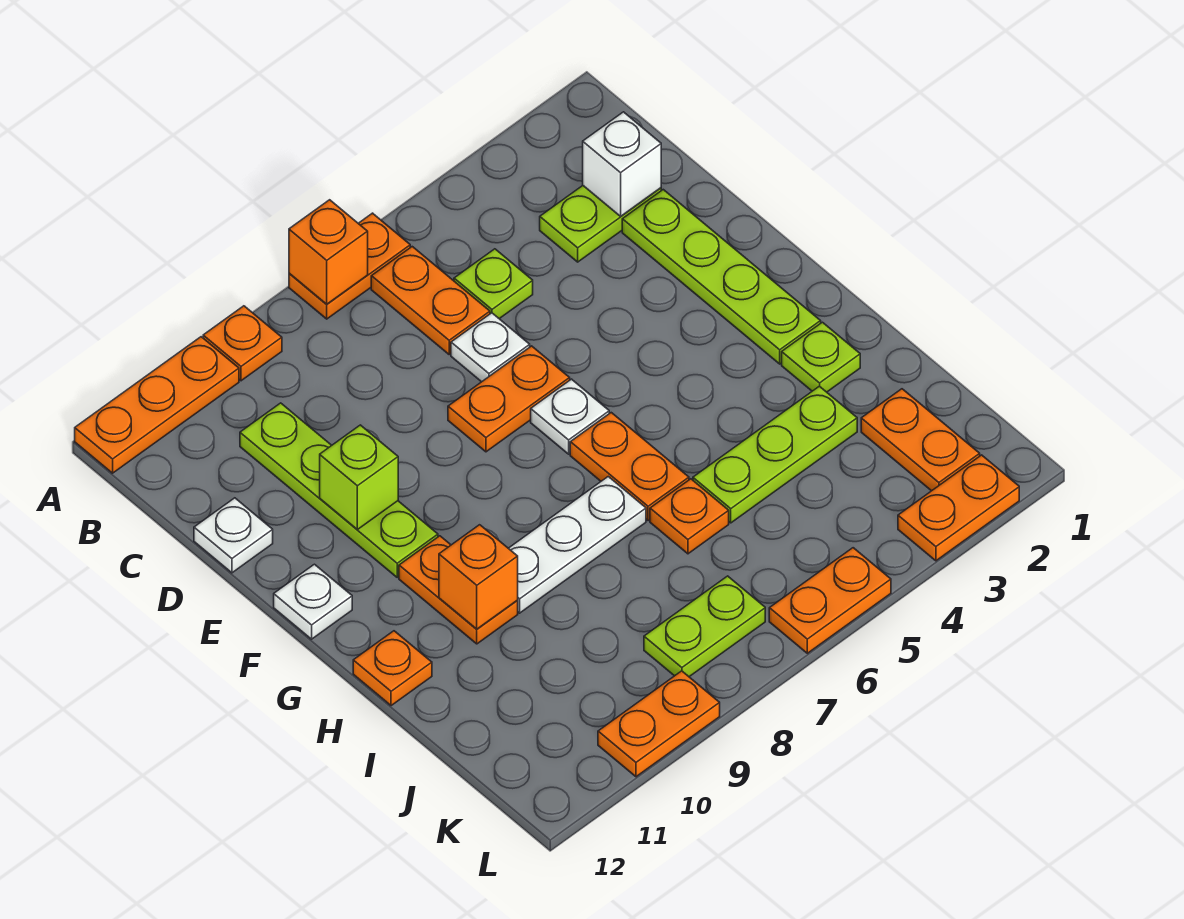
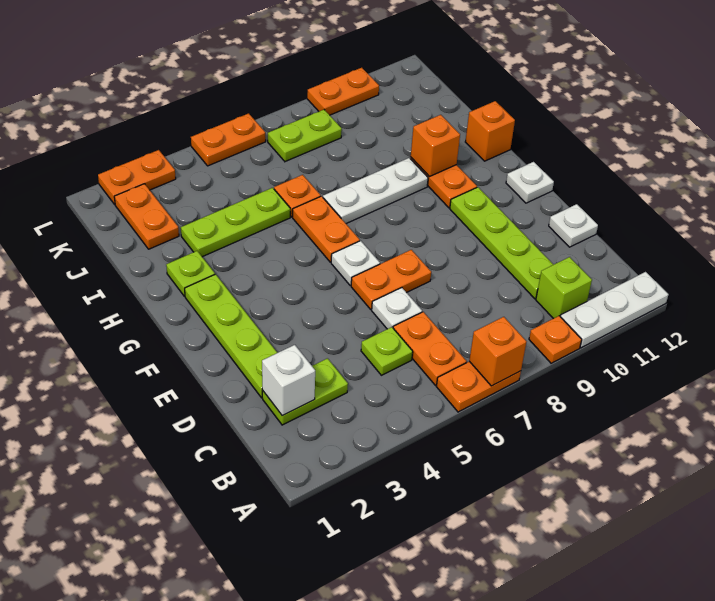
orange plate A10:A12 level 1 -> white plate A10:A12 level 1
lime brick E10 level 2 -> lime brick B10 level 1
orange plate H12 level 1 -> orange brick H12 level 1

